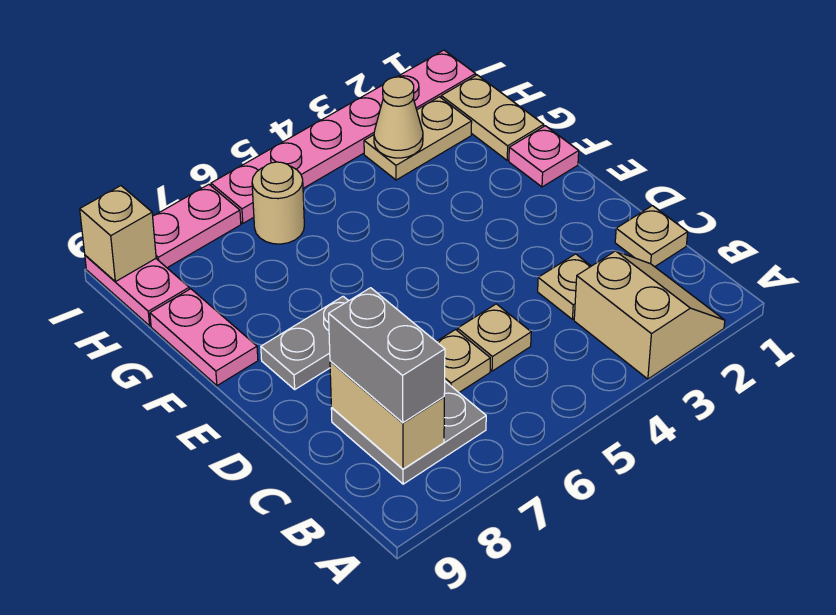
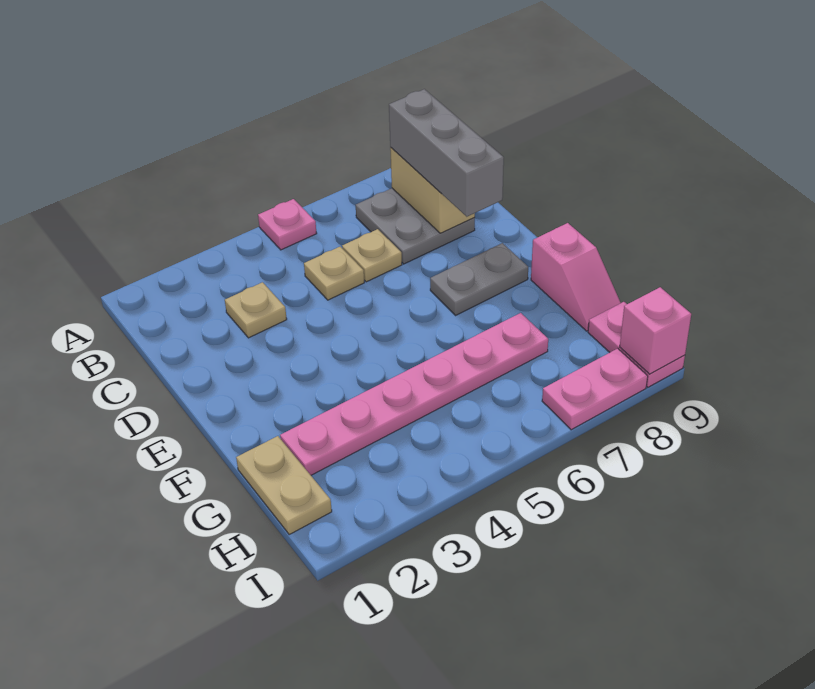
tan slope A2:B3 level 1 top 3 -> none
grey brick B8:C8 level 3 -> grey brick B8:D8 level 3
tan plate C1 level 1 -> none
pink plate F1 level 1 -> pink plate A5 level 1
pink plate F9:G9 level 1 -> pink slope F9:G9 level 1 top F
tan plate H2:H3 level 1 -> none
tan cone H3 level 2 -> none
tan round brick H6 level 1 -> none
pink plate I1:I6 level 1 -> pink plate G2:G7 level 1
tan brick I9 level 2 -> pink brick I9 level 2

